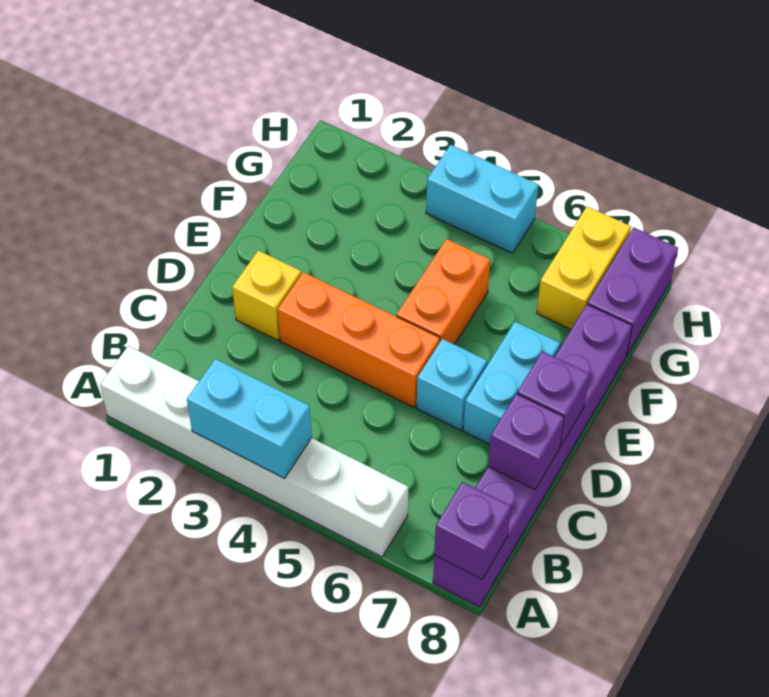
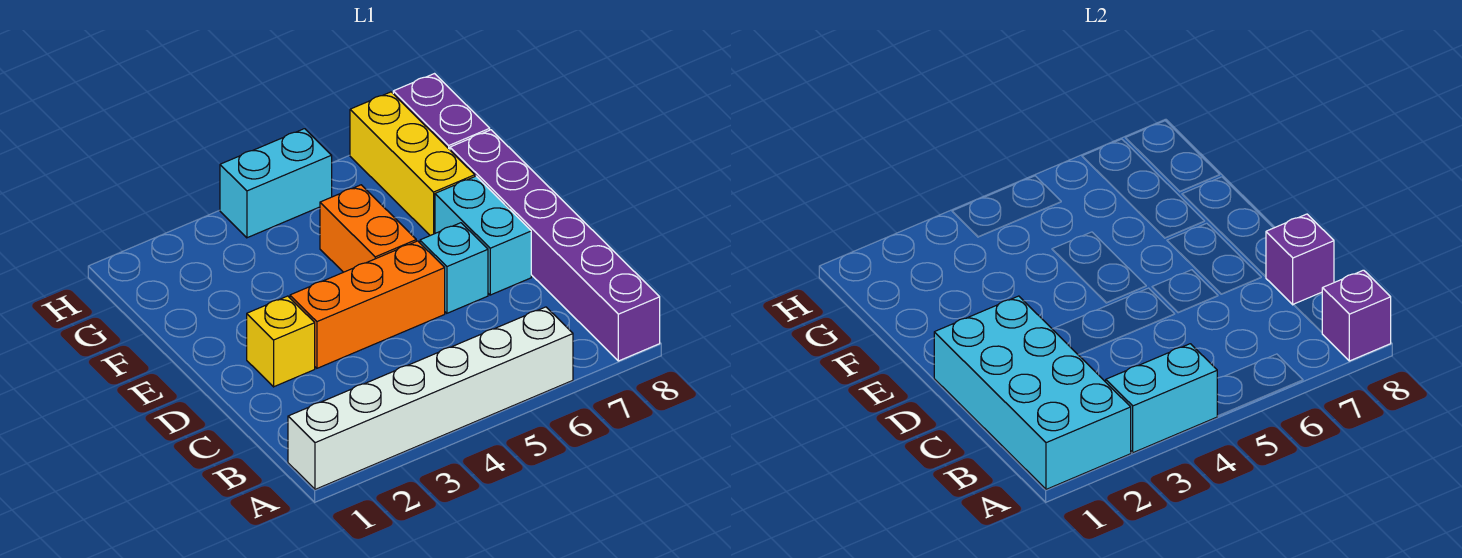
none -> cyan brick A1:D2 level 2
purple brick D8 level 2 -> none
yellow brick G7:H7 level 1 -> yellow brick F7:H7 level 1

